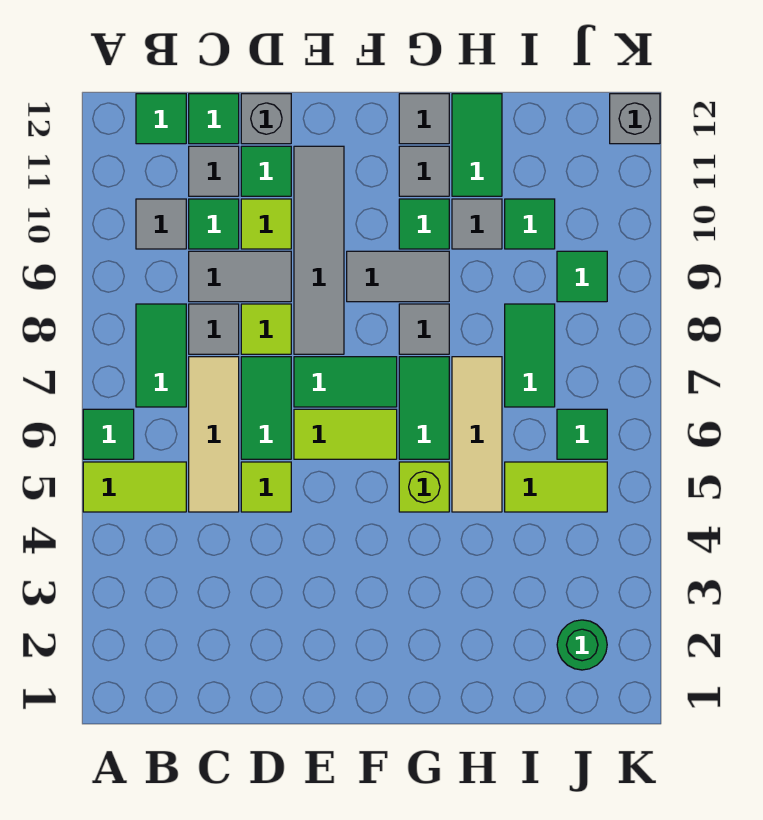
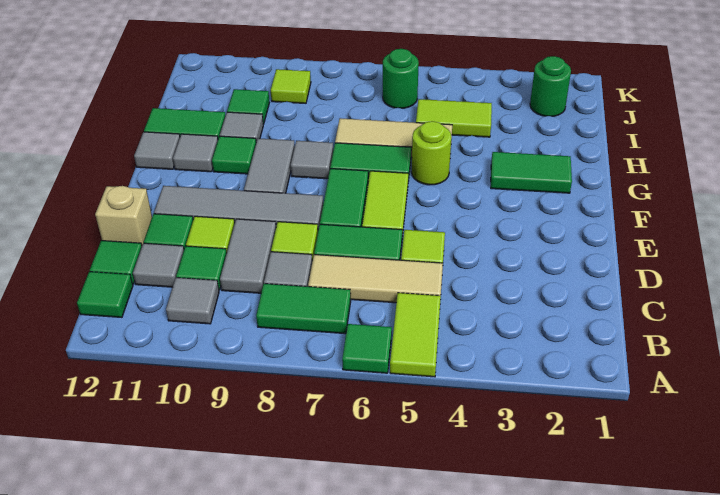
grey brick D12 level 1 -> tan brick D12 level 1
lime brick G5 level 1 -> lime round brick G5 level 1
lime tile I5:J5 level 1 -> lime tile I4:I5 level 1
green tile I7:I8 level 1 -> green tile G2:G3 level 1
green tile J6 level 1 -> green round brick J6 level 1
green tile J9 level 1 -> lime tile J9 level 1
grey brick K12 level 1 -> none

